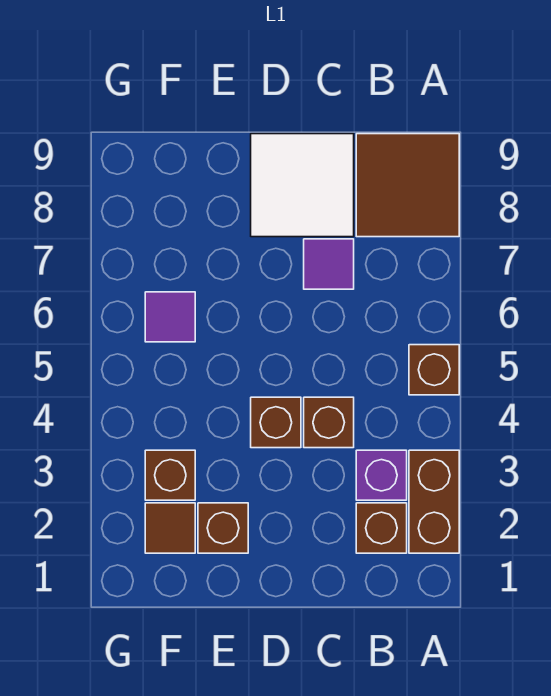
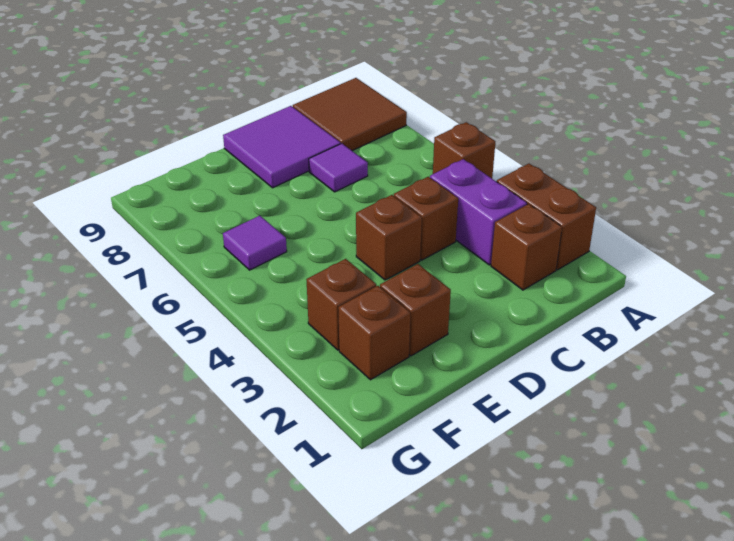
purple brick B3 level 1 -> purple brick B3:B4 level 1
white tile C8:D9 level 1 -> purple tile C8:D9 level 1
brown tile F2 level 1 -> brown brick F2 level 1

